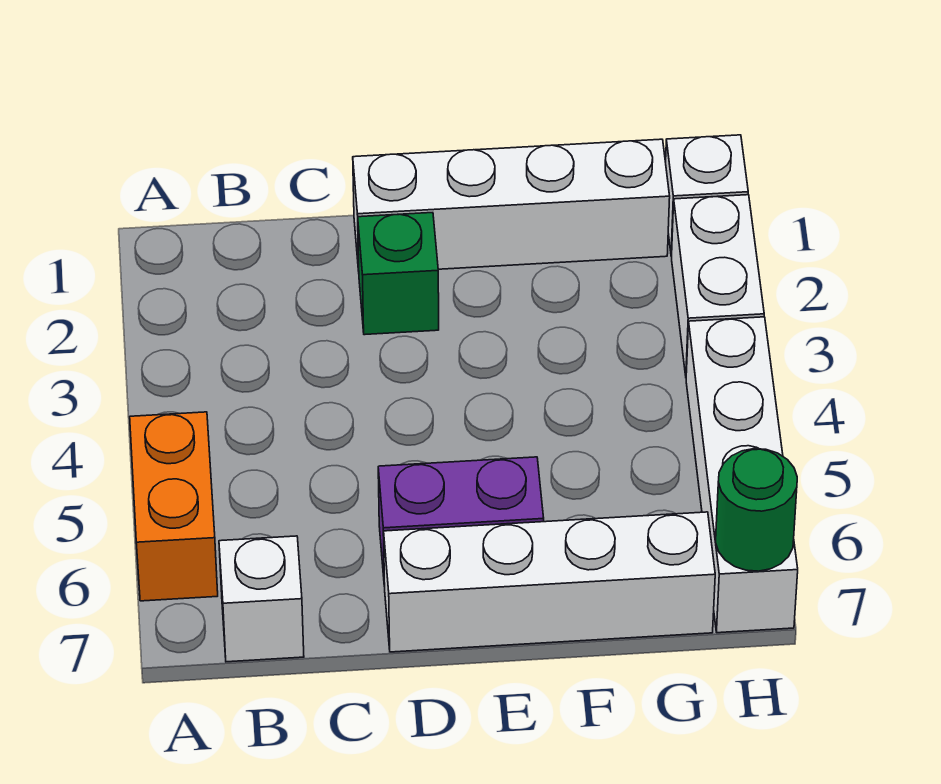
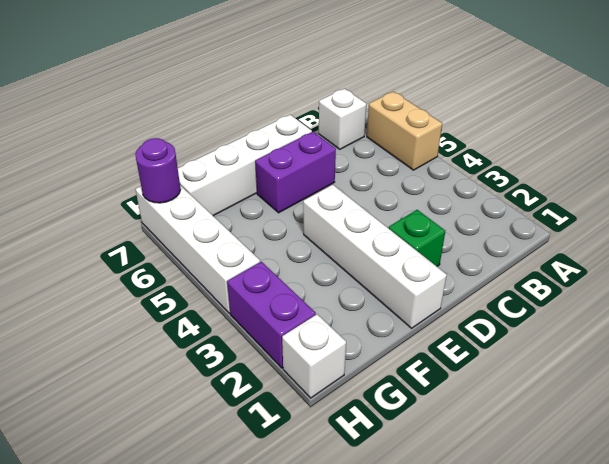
orange brick A5:A6 level 1 -> tan brick A5:A6 level 1
white brick D1:G1 level 1 -> white brick E1:E4 level 1
white brick H2:H3 level 1 -> purple brick H2:H3 level 1
green round brick H7 level 2 -> purple round brick H7 level 2

